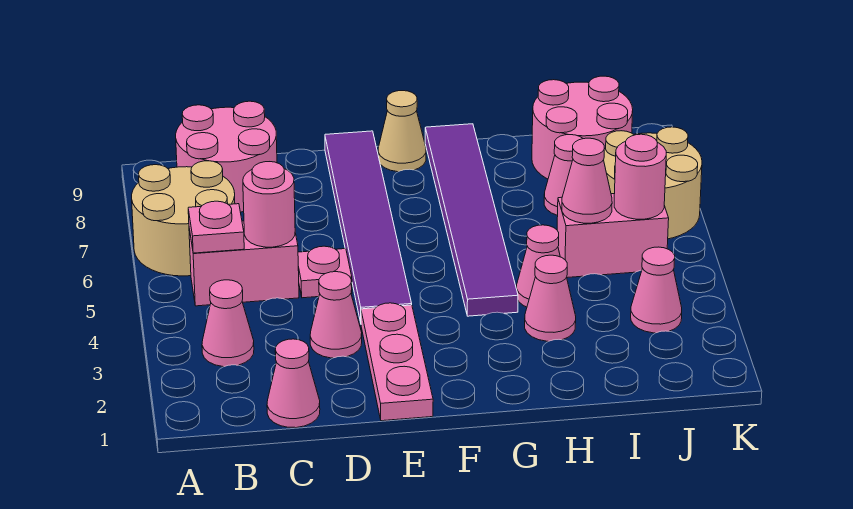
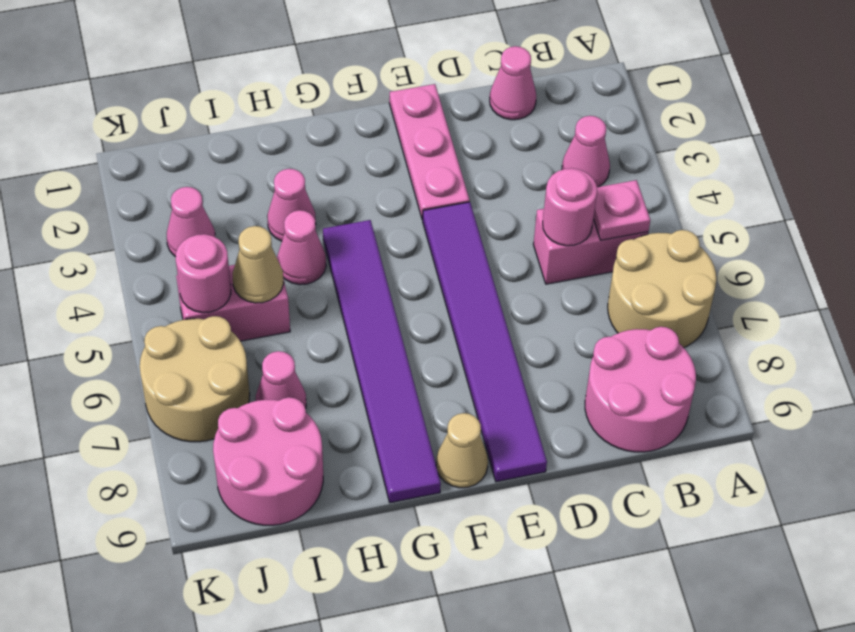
pink cone D3 level 1 -> none
pink plate D5 level 1 -> none
pink cone I5 level 2 -> tan cone I5 level 2

